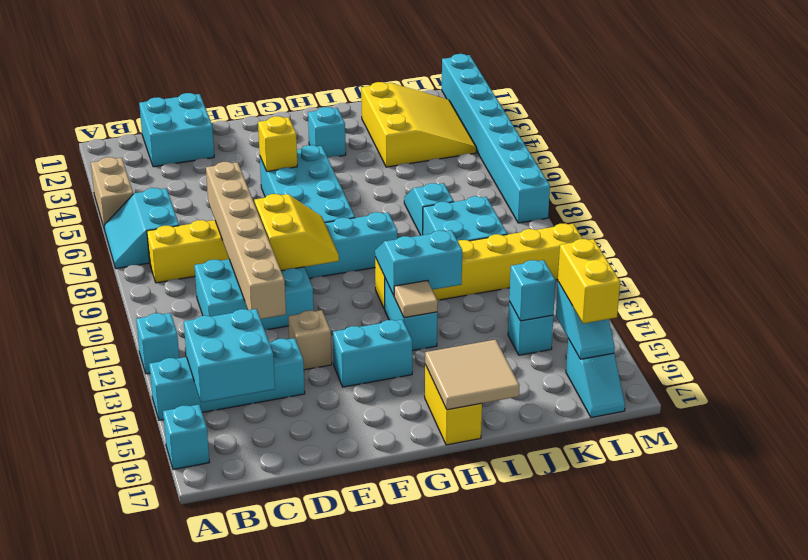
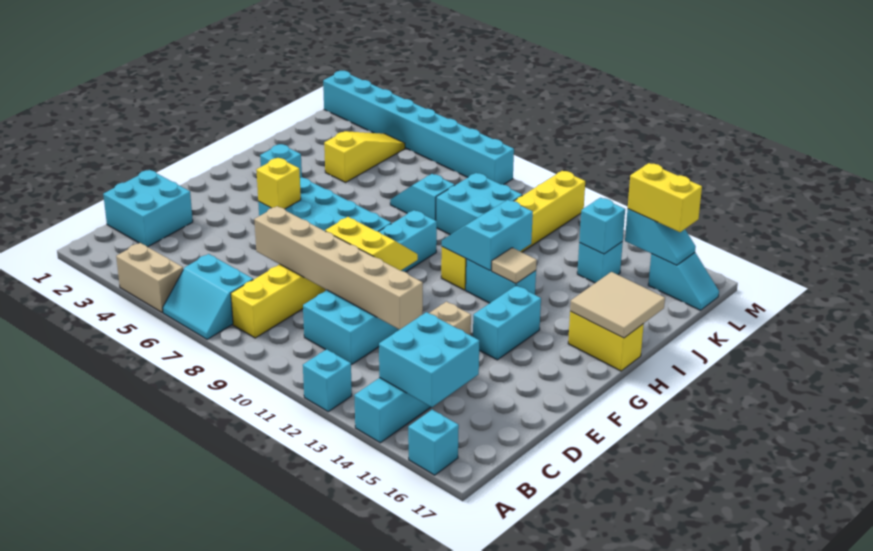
yellow slope J2:L4 level 1 top J -> yellow slope J4:L4 level 1 top J

